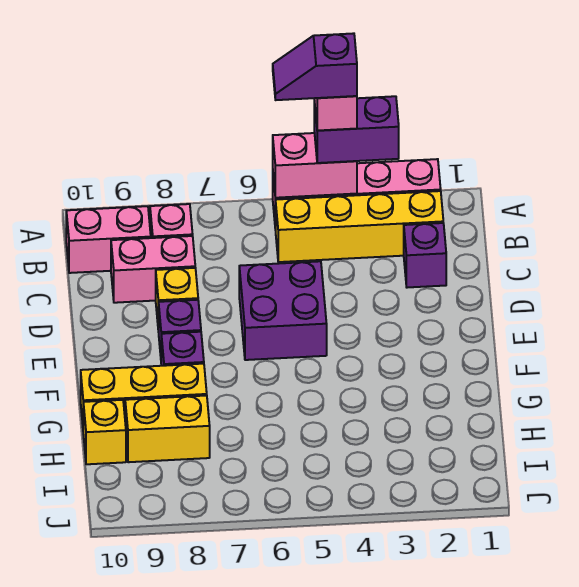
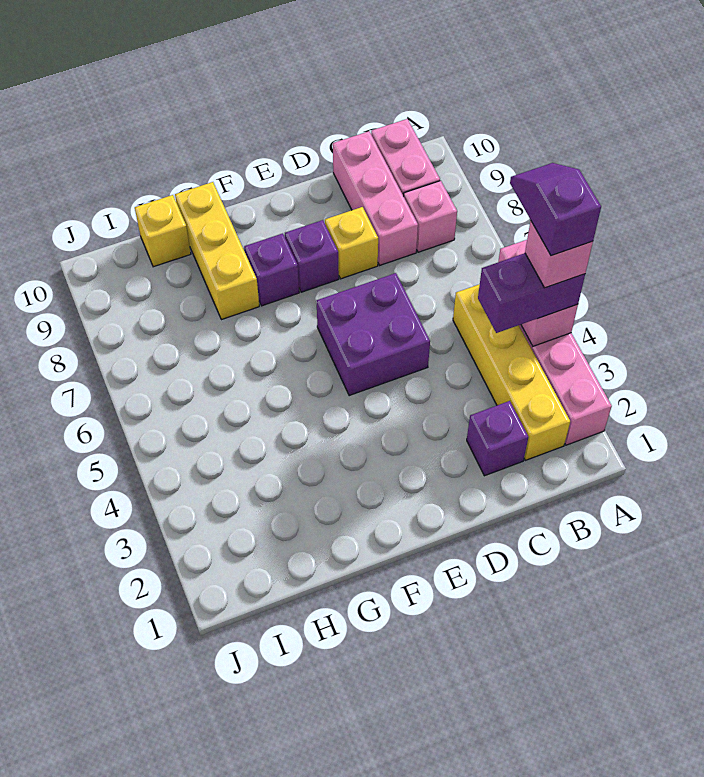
purple brick A3:A4 level 3 -> purple brick A4:B4 level 3
pink brick C8:C9 level 1 -> pink brick C8:C10 level 1
yellow brick H8:H9 level 1 -> none

